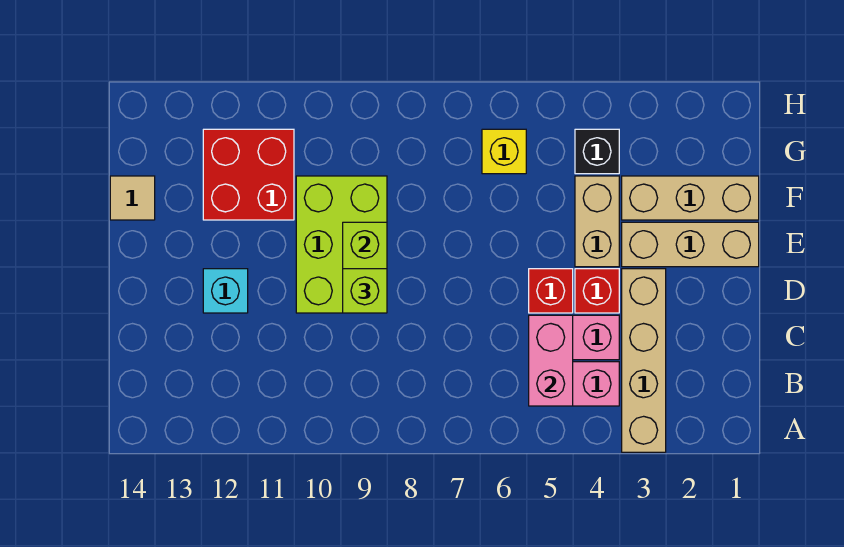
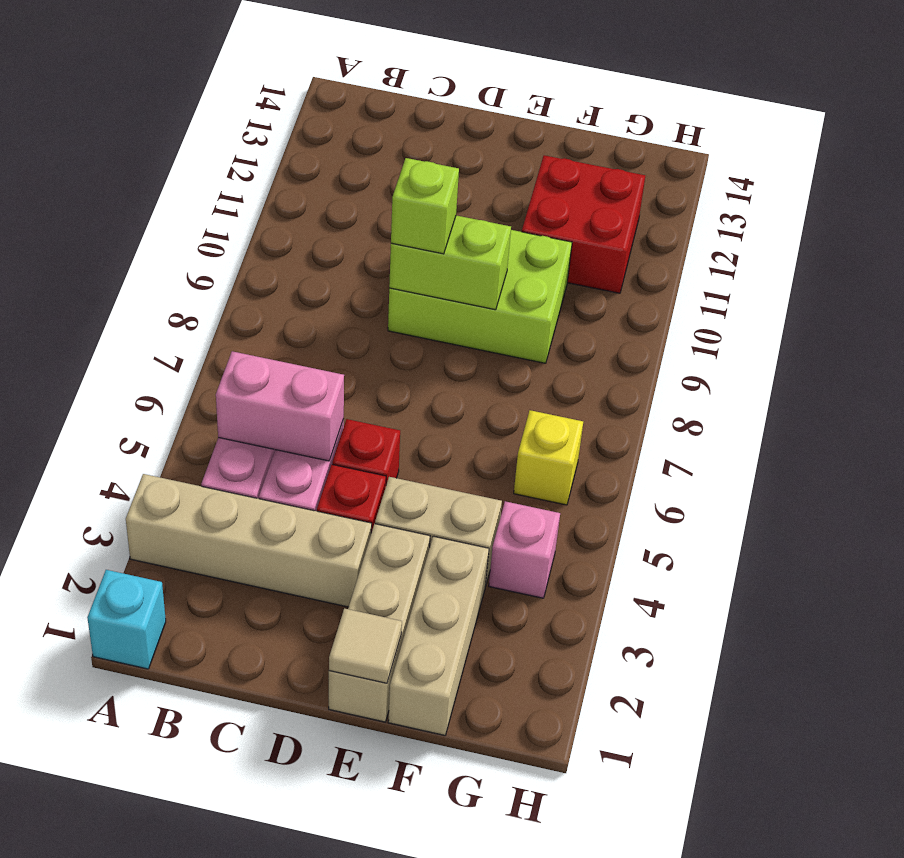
cyan brick D12 level 1 -> cyan brick A1 level 1
tan tile F14 level 1 -> tan tile E1 level 2
black brick G4 level 1 -> pink brick G4 level 1

